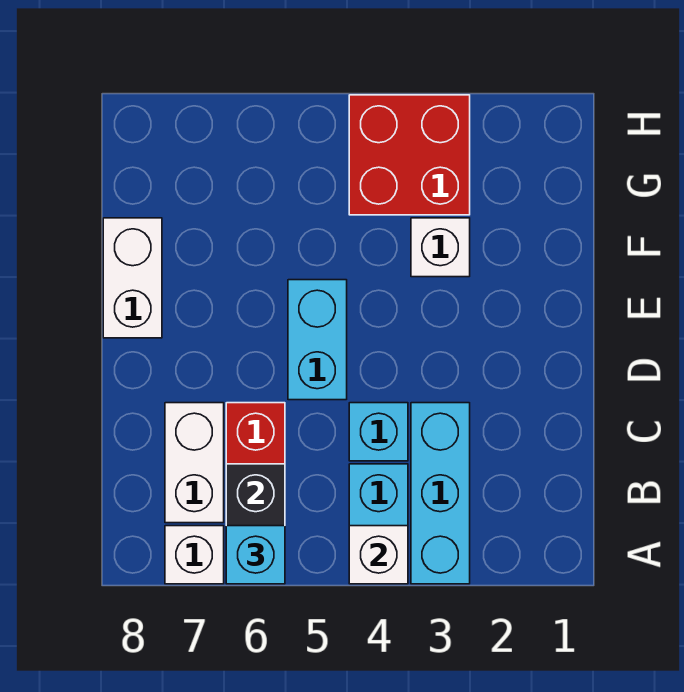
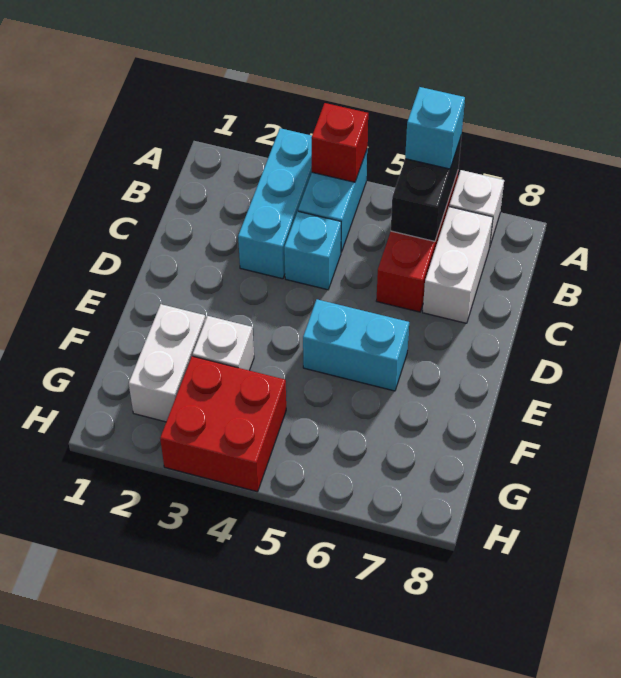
white brick A4 level 2 -> red brick A4 level 2
cyan brick D5:E5 level 1 -> cyan brick E5:E6 level 1
white brick E8:F8 level 1 -> white brick F2:G2 level 1

